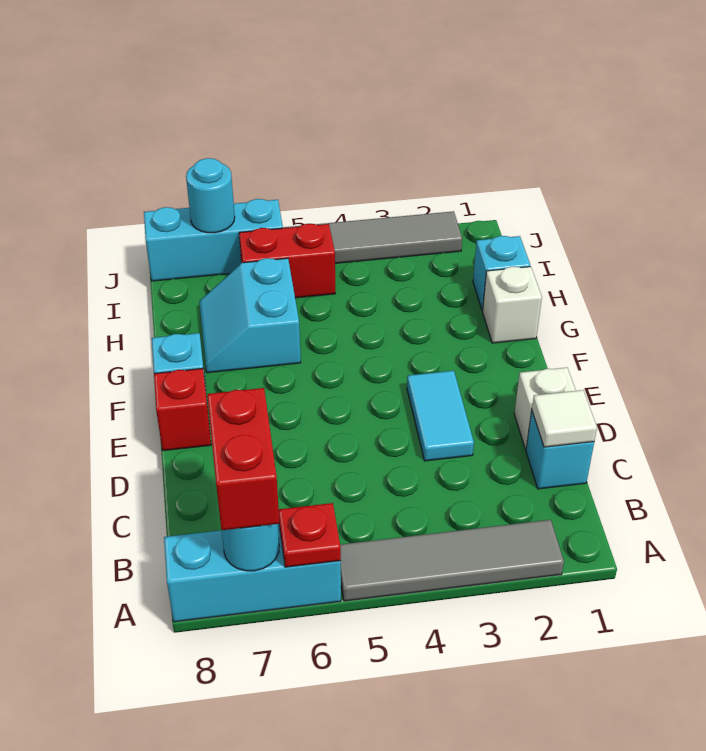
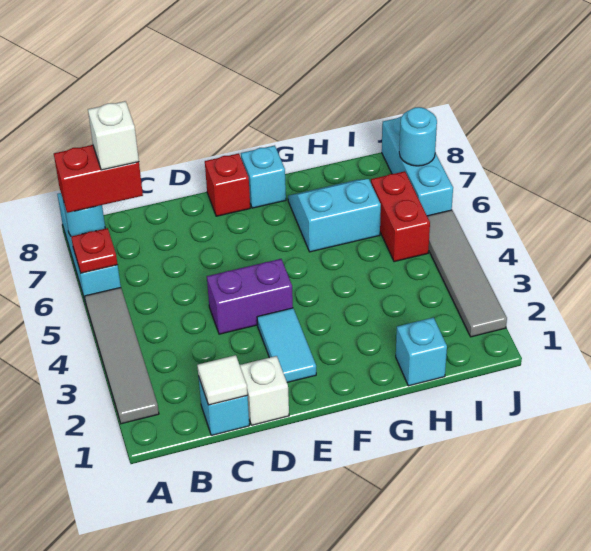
cyan tile D3:E3 level 1 -> cyan tile E2:E3 level 1
none -> purple brick D4:E4 level 1
white brick G1 level 1 -> white brick B7 level 4

